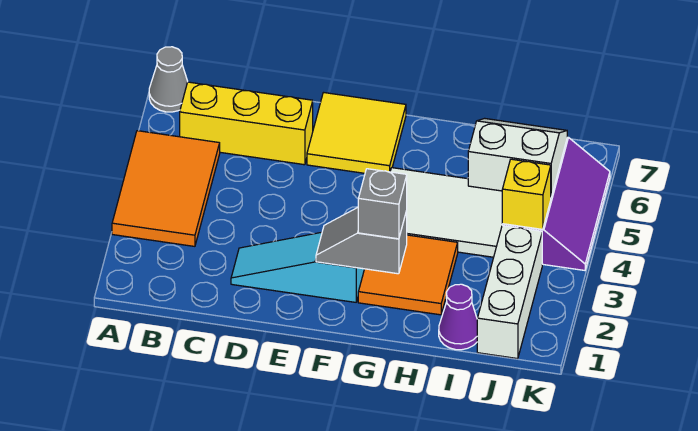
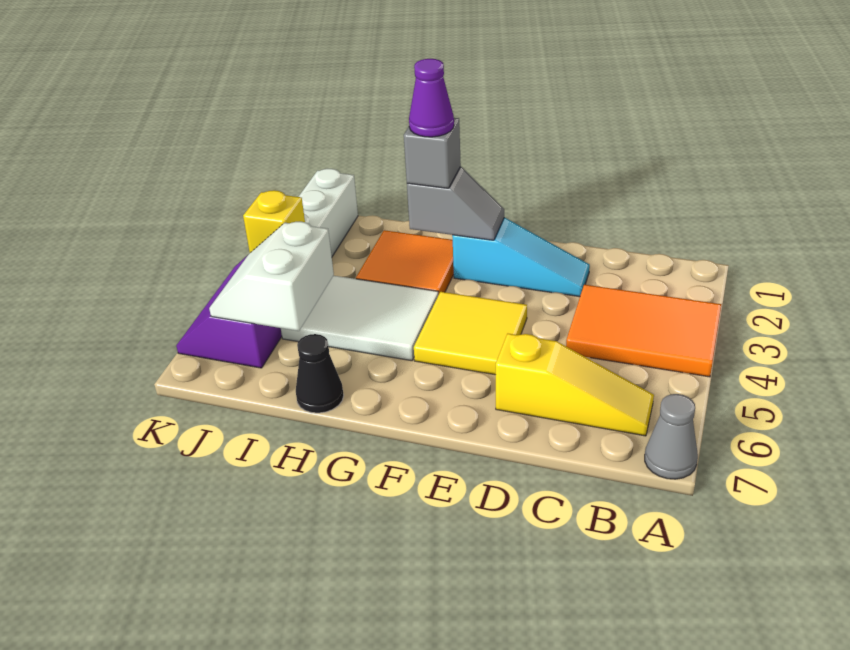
orange tile A3:B5 level 1 -> orange tile A3:C4 level 1
yellow brick B6:D6 level 1 -> yellow slope B6:D6 level 1 top D
yellow tile E6:F7 level 1 -> yellow tile E4:F5 level 1
none -> black cone H7 level 1
purple cone I1 level 1 -> purple cone G2 level 4
white slope I5:J6 level 2 top 5 -> white slope I5:J6 level 2 top I

